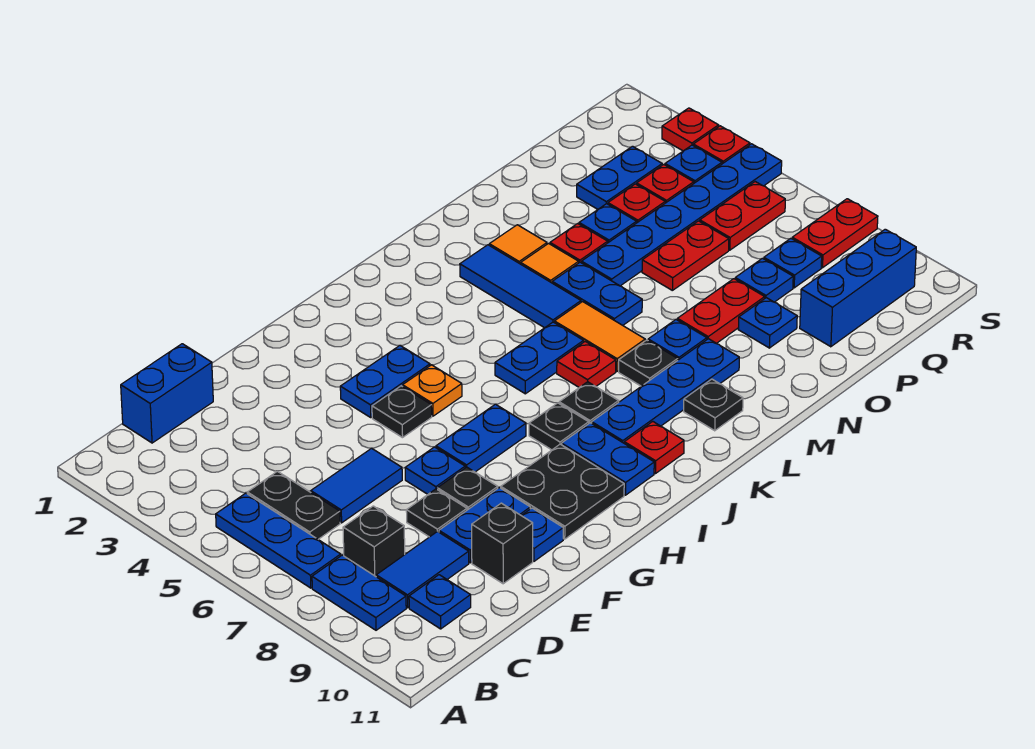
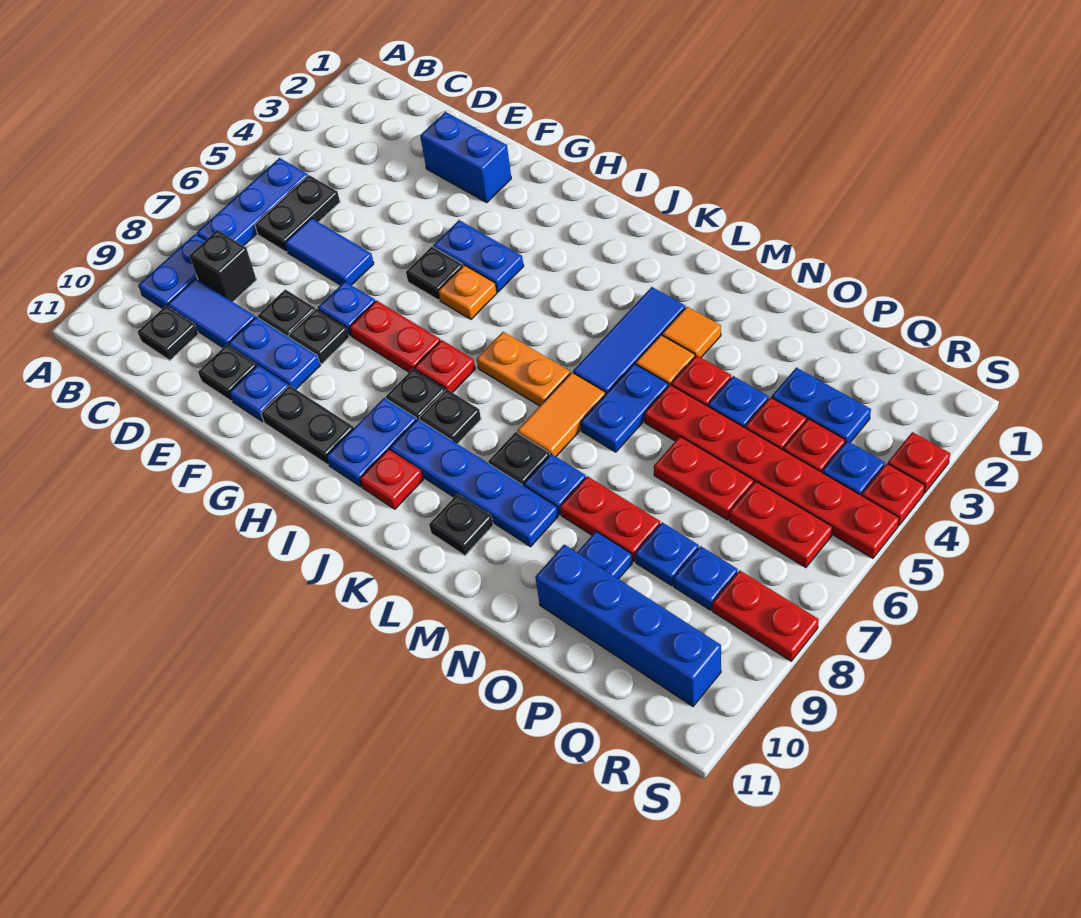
blue brick C1:D1 level 1 -> blue brick E2:F2 level 1
blue plate C10 level 1 -> black plate C10 level 1
black brick E10 level 1 -> black plate E10 level 1
blue plate G7:H7 level 1 -> red plate G7:H7 level 1
black plate G9:H10 level 1 -> black plate G10:H10 level 1
blue plate J6:K6 level 1 -> orange plate J6:K6 level 1
red plate K7 level 1 -> red plate I7 level 1
blue plate N5:S5 level 1 -> red plate N5:S5 level 1
blue brick P10:R10 level 1 -> blue brick O10:R10 level 1

